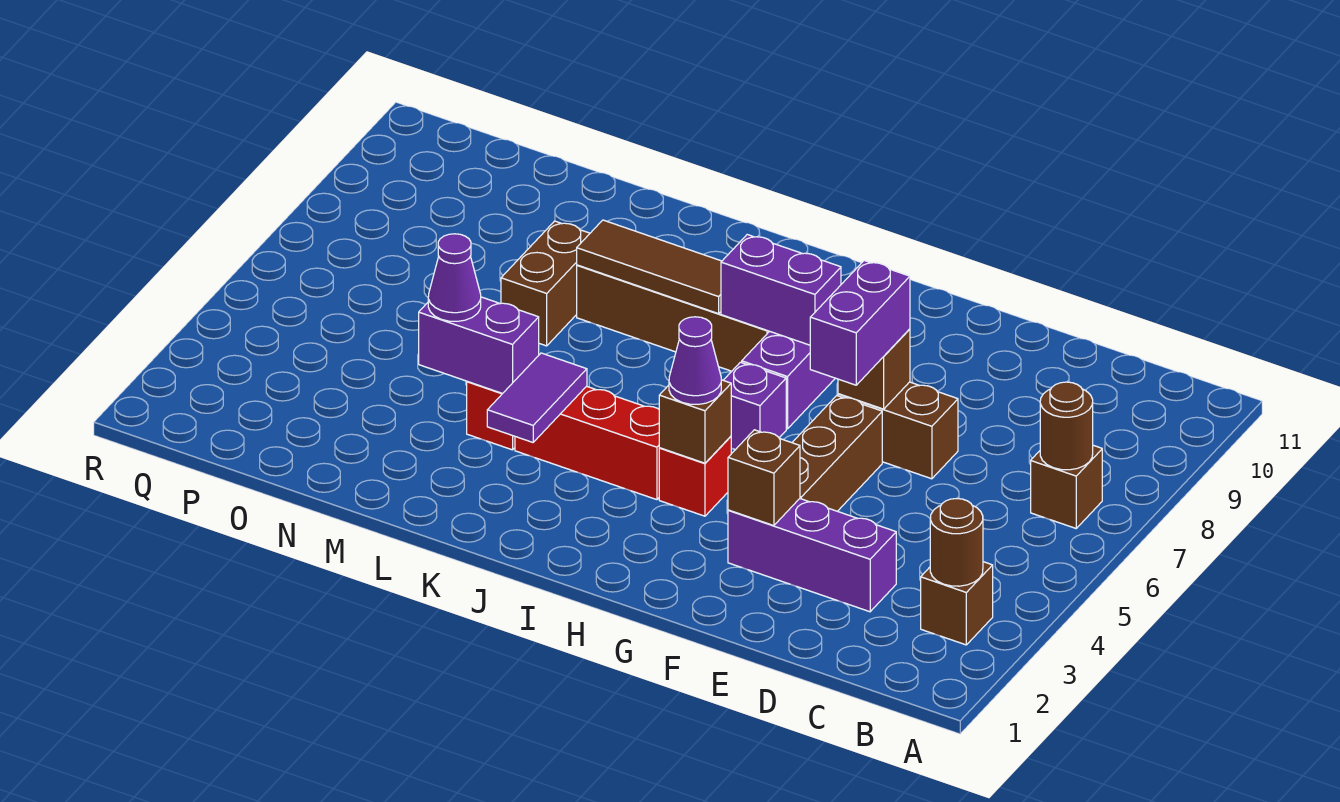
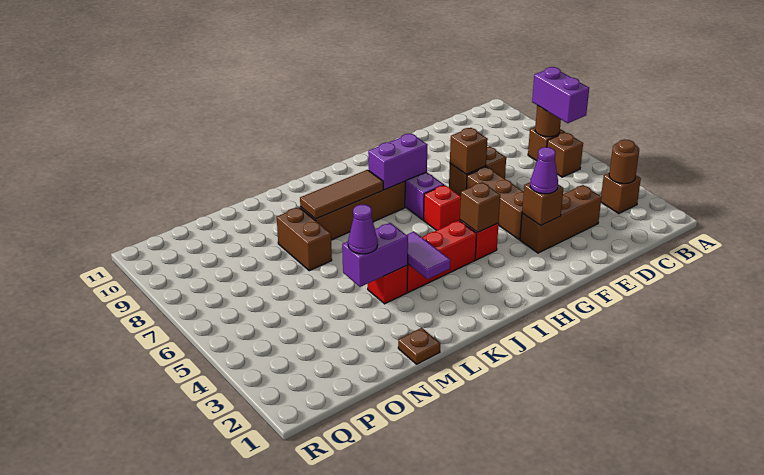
none -> brown brick B6 level 1
purple brick D3:F3 level 1 -> brown brick D3:F3 level 1
purple brick F6:F7 level 3 -> purple brick B6:B7 level 3
purple cone H4 level 3 -> purple cone F3 level 3
purple brick H6 level 1 -> red brick H6 level 1
none -> brown plate M1 level 1

